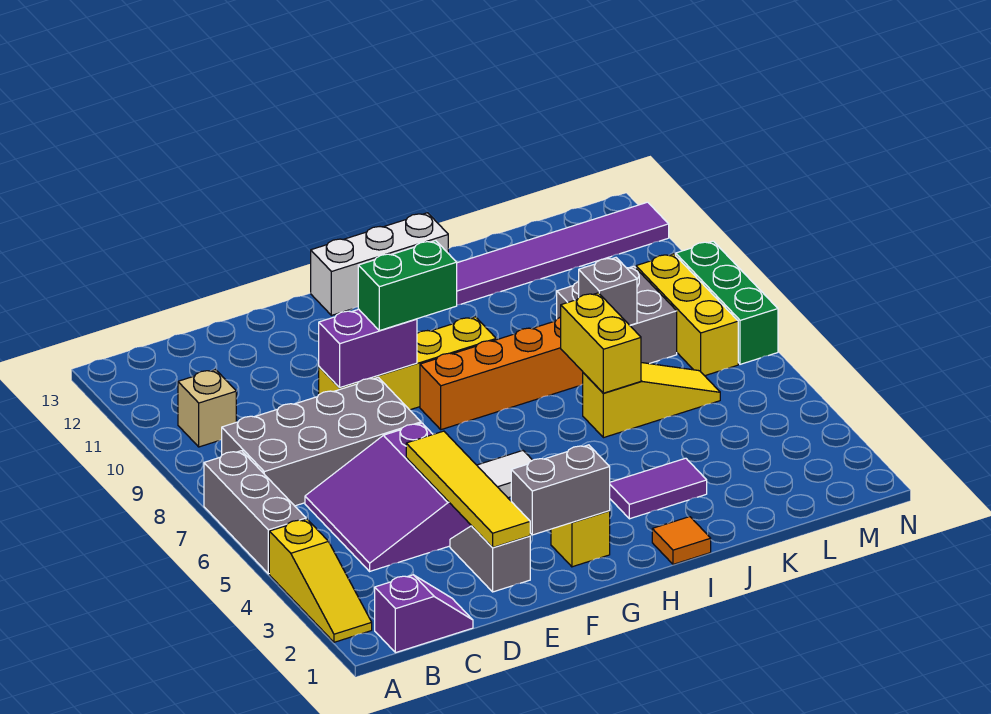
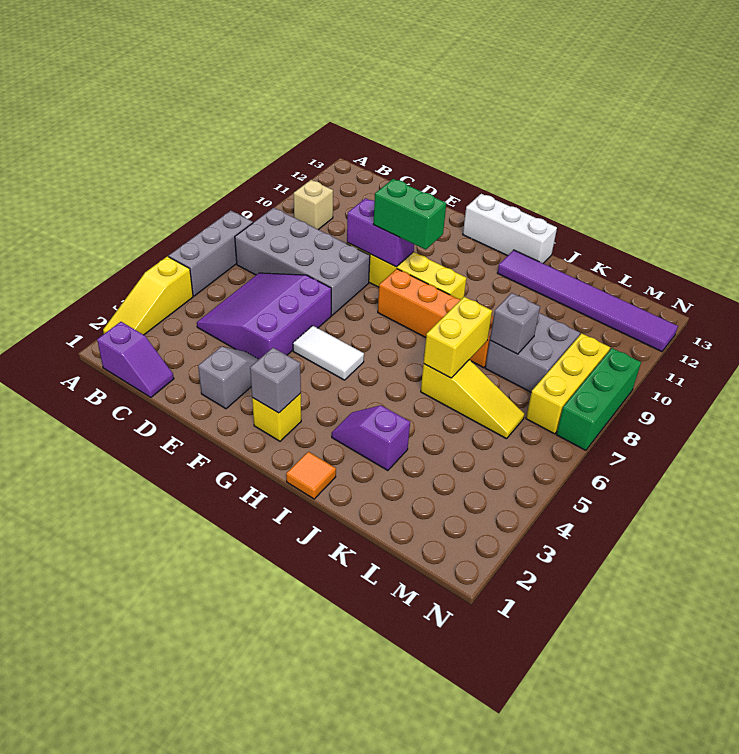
yellow tile E2:E5 level 2 -> none
grey brick F2:G2 level 2 -> grey brick G2 level 2
purple tile I3:J3 level 1 -> purple slope I3:J3 level 1 top J

